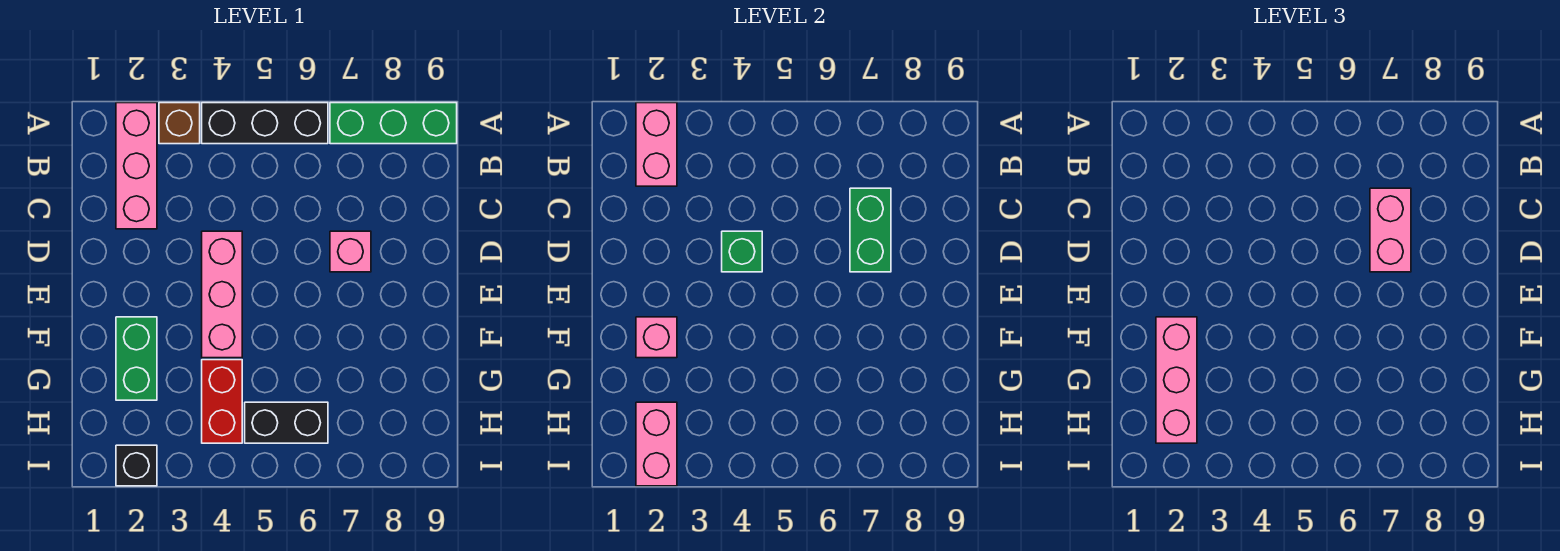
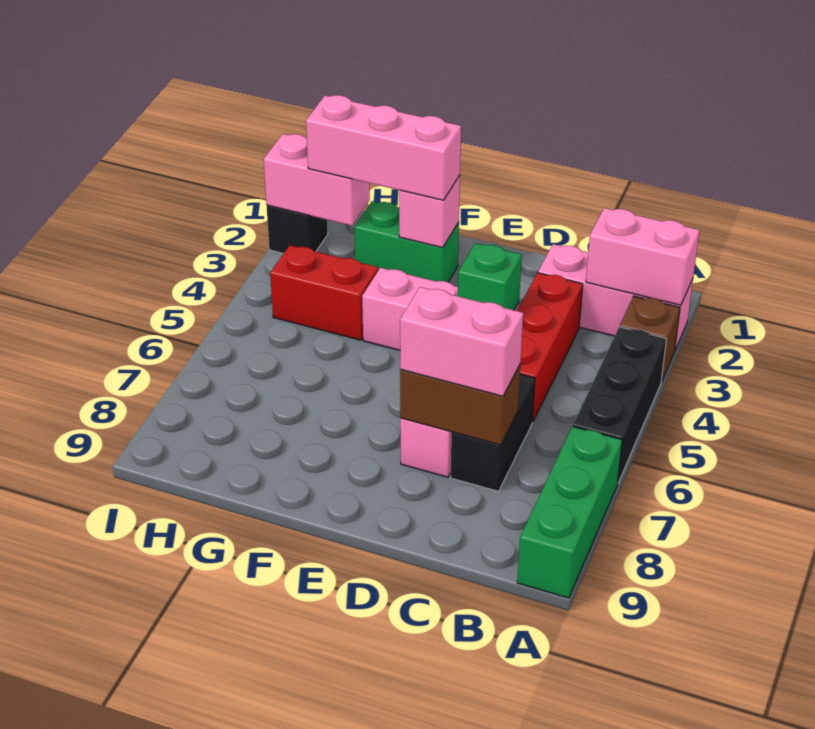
none -> red brick C3:C5 level 1
green brick C7:D7 level 2 -> brown brick C7:D7 level 2
black brick H5:H6 level 1 -> black brick C6:C7 level 1

